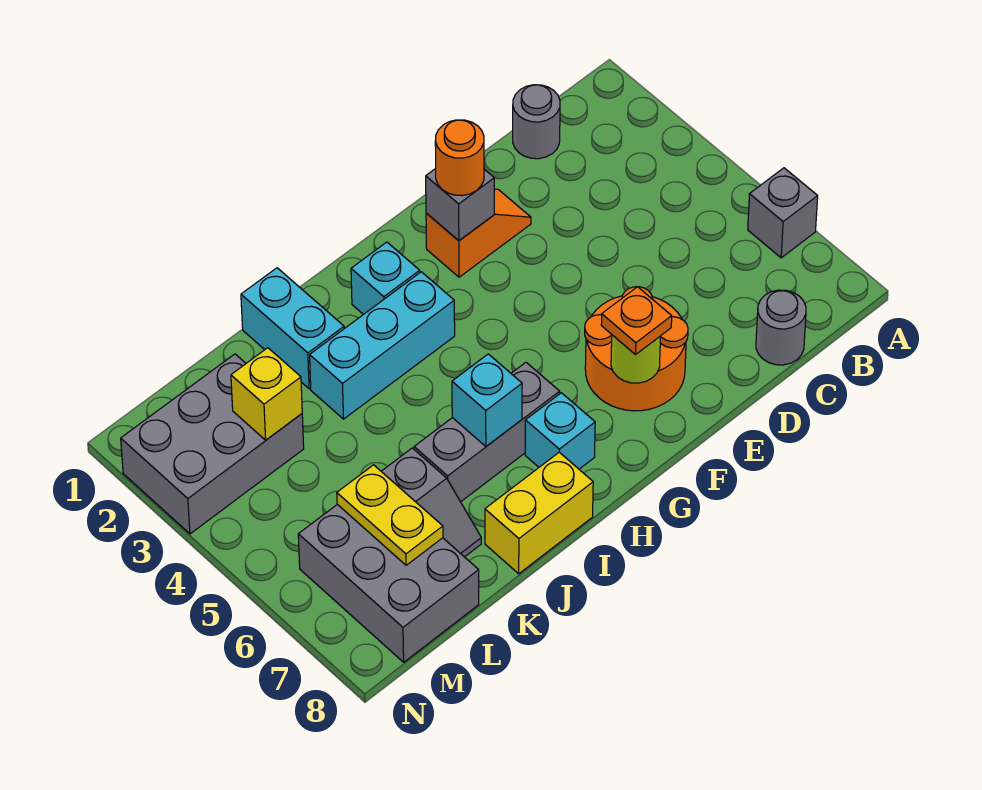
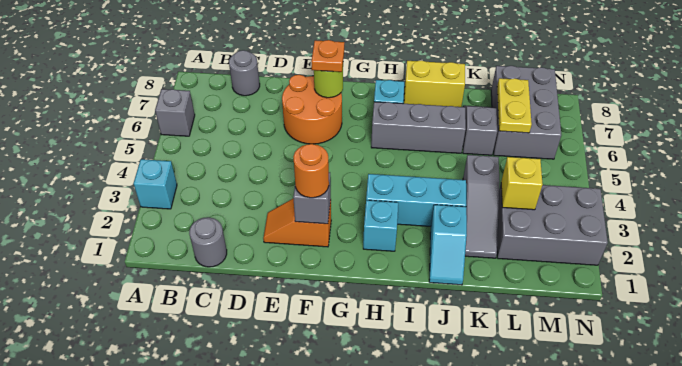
cyan brick I6 level 2 -> cyan brick A3 level 1
cyan brick J1:J2 level 1 -> cyan slope J1:J2 level 1 top 2
none -> grey slope K2:K4 level 1 top 4

